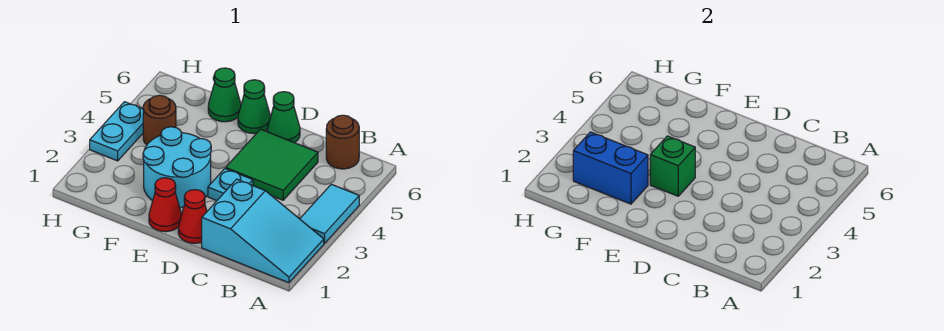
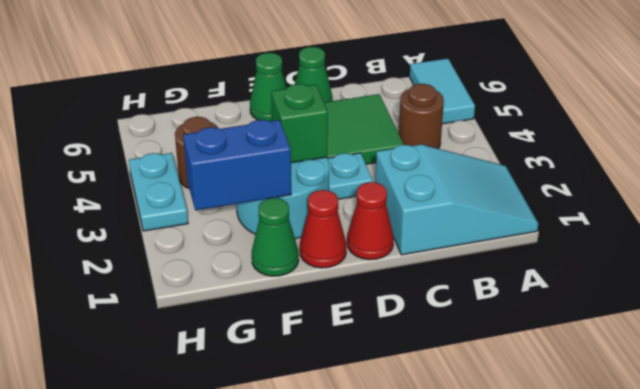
cyan tile A3:A4 level 1 -> cyan tile A5:A6 level 1
brown round brick B6 level 1 -> brown round brick B4 level 1
green cone F6 level 1 -> green cone F1 level 1

